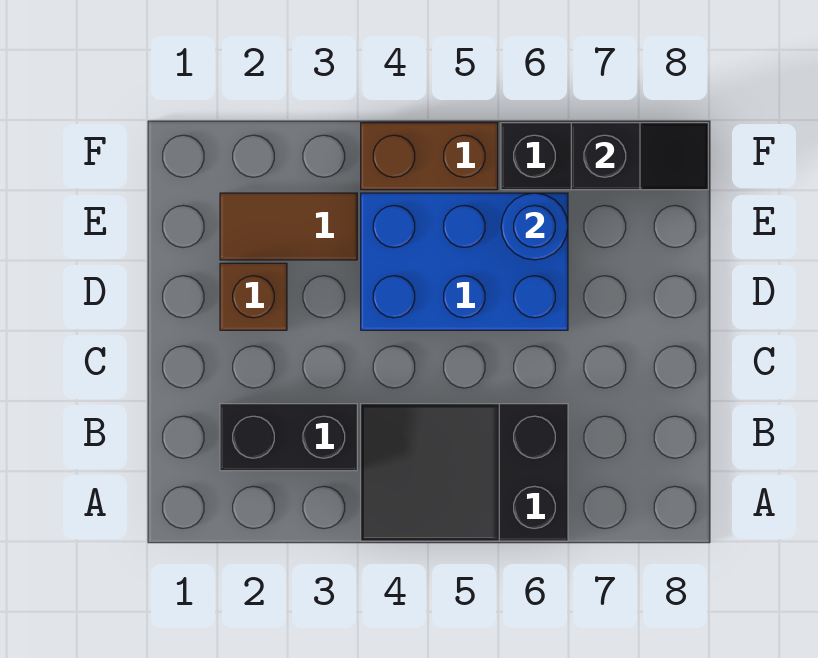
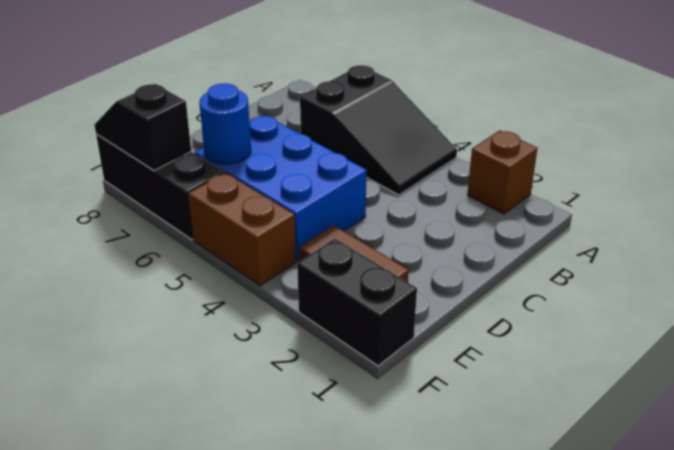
black brick B2:B3 level 1 -> black brick F1:F2 level 1
brown brick D2 level 1 -> brown brick A2 level 1

